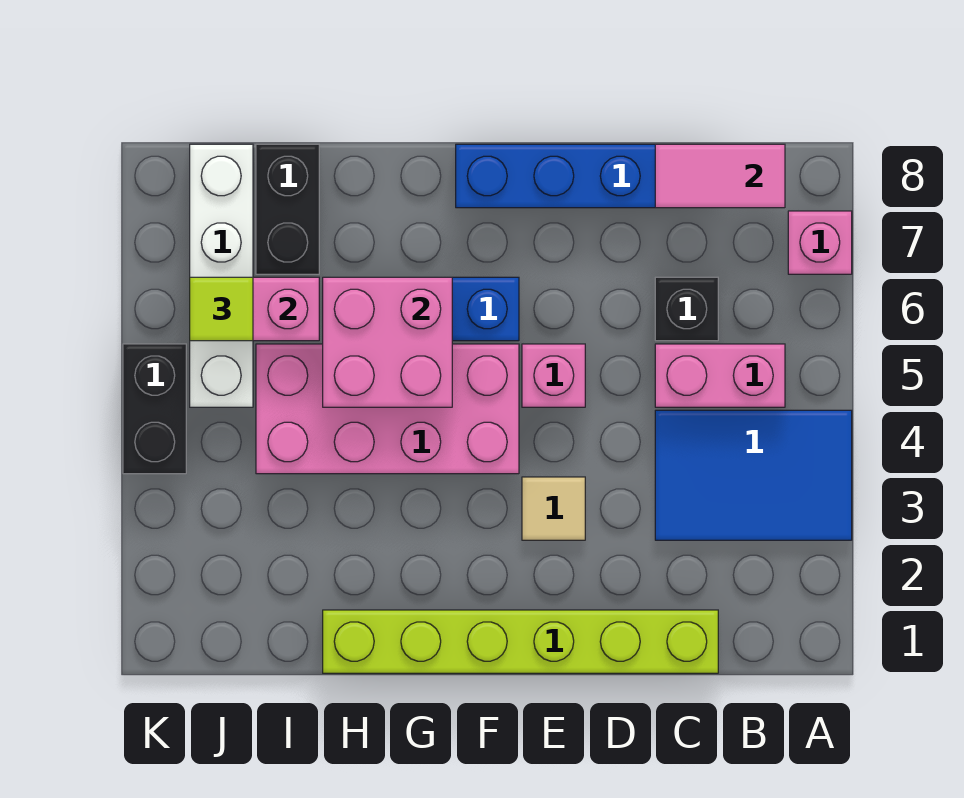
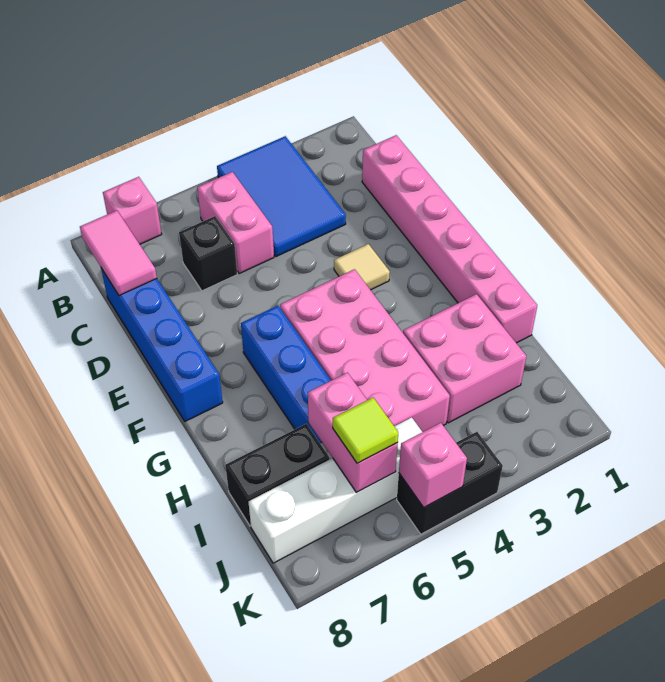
lime brick C1:H1 level 1 -> pink brick C1:H1 level 1
pink brick E5 level 1 -> pink brick K5 level 2
pink brick G5:H6 level 2 -> pink brick H2:I3 level 1

